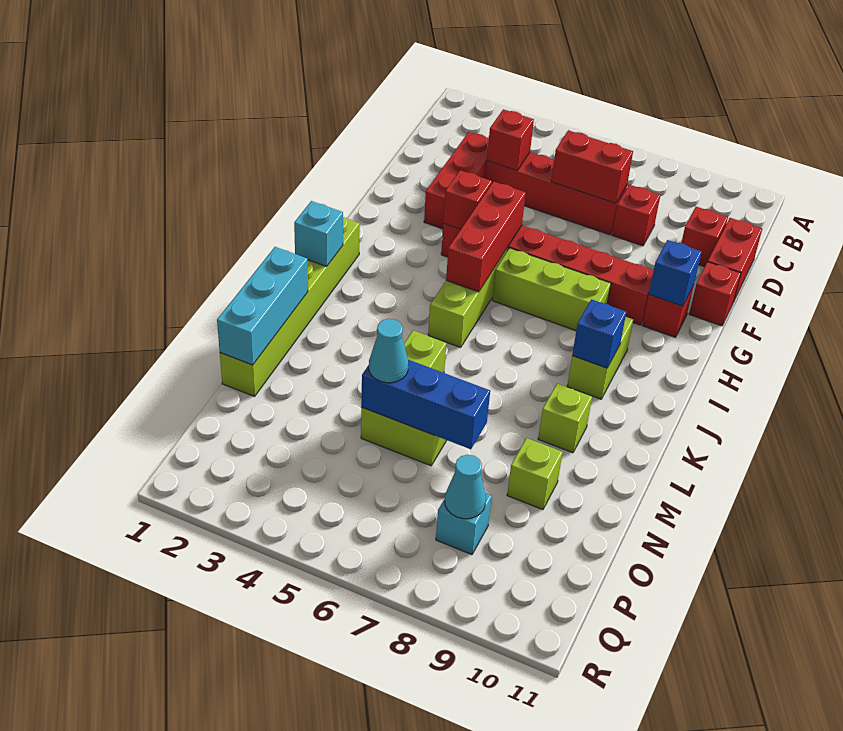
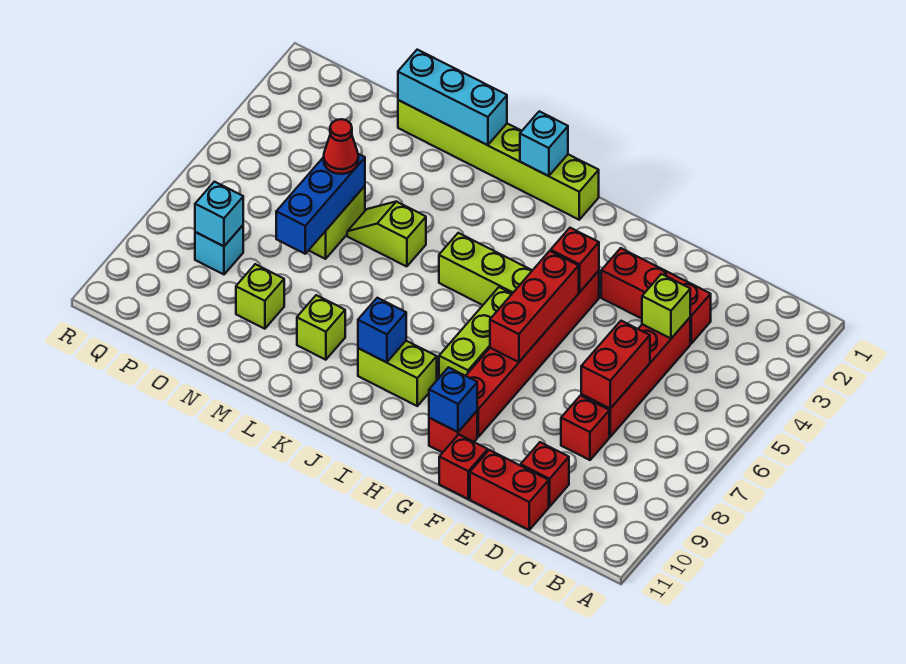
red brick D4 level 2 -> lime brick D4 level 2
red brick G5:I5 level 2 -> red brick G5:G7 level 2
cyan cone N5 level 3 -> red cone N5 level 3
cyan cone P8 level 2 -> cyan brick P8 level 2

